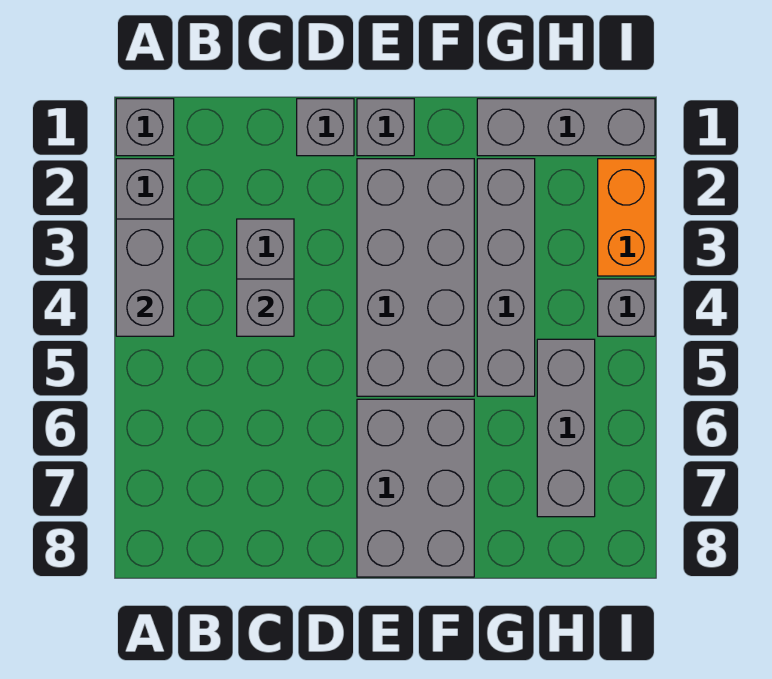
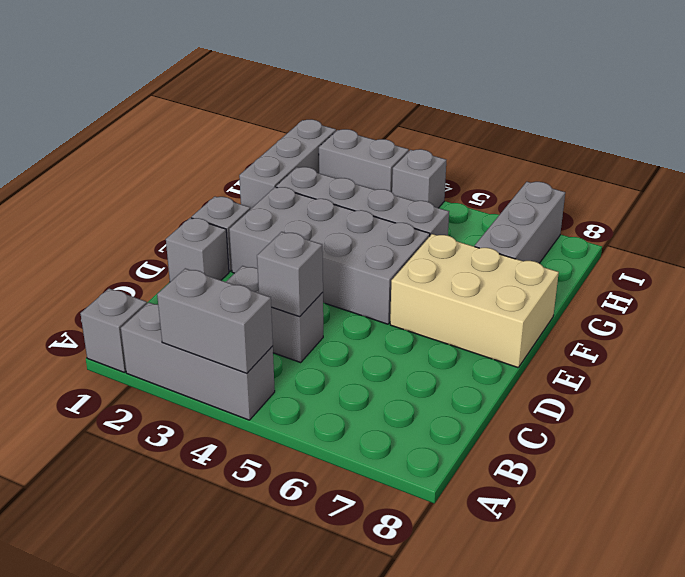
grey brick E6:F8 level 1 -> tan brick E6:F8 level 1
grey brick H5:H7 level 1 -> grey brick G7:I7 level 1
orange brick I2:I3 level 1 -> grey brick I2:I3 level 1

